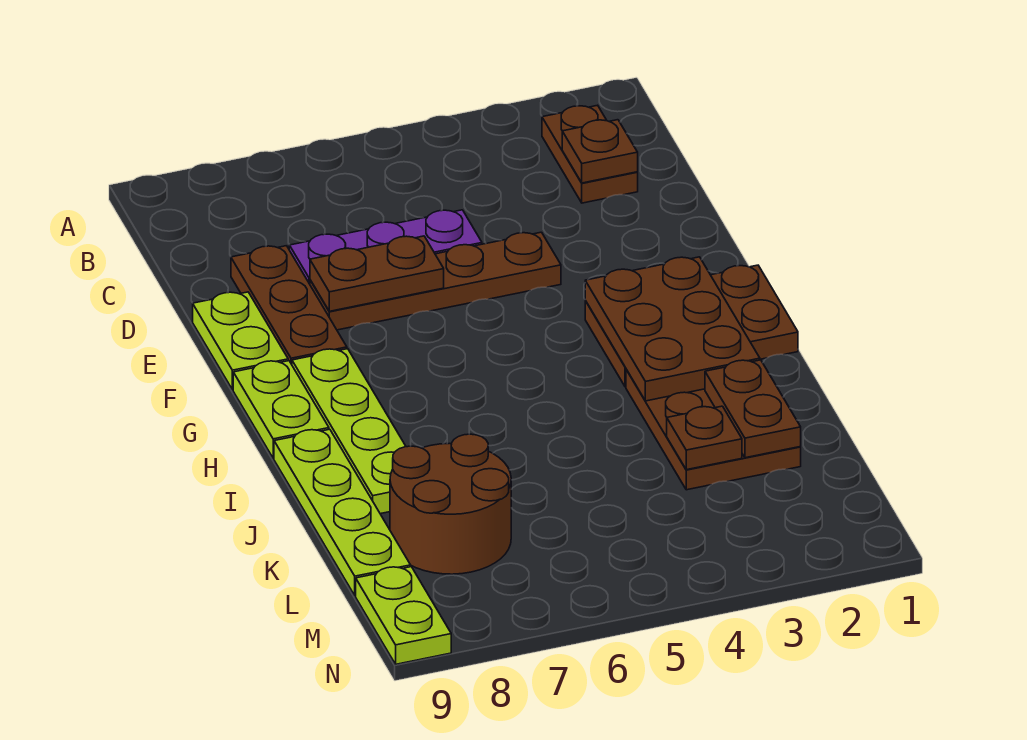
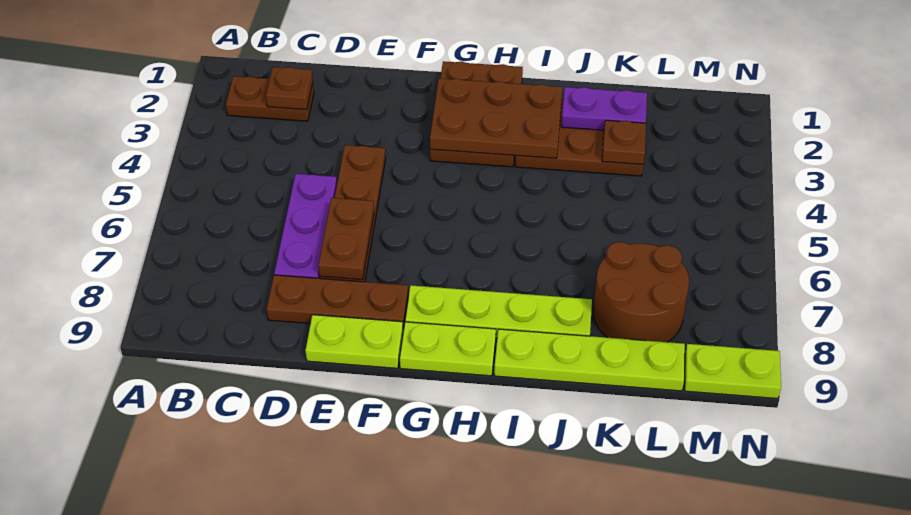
brown plate J2:K2 level 2 -> purple plate J2:K2 level 2

